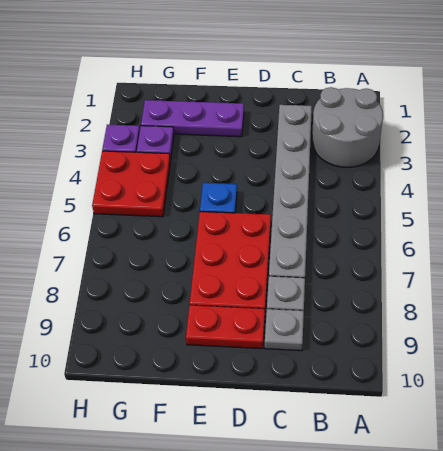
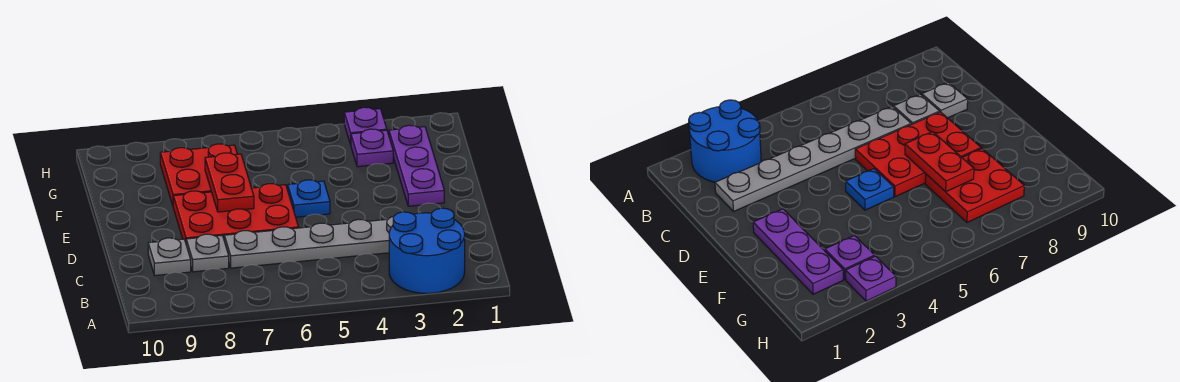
grey round brick A2:B3 level 1 -> blue round brick A2:B3 level 1
red plate D9:E9 level 1 -> red plate E7:F7 level 2
red plate G4:H5 level 1 -> red plate F7:G8 level 1

